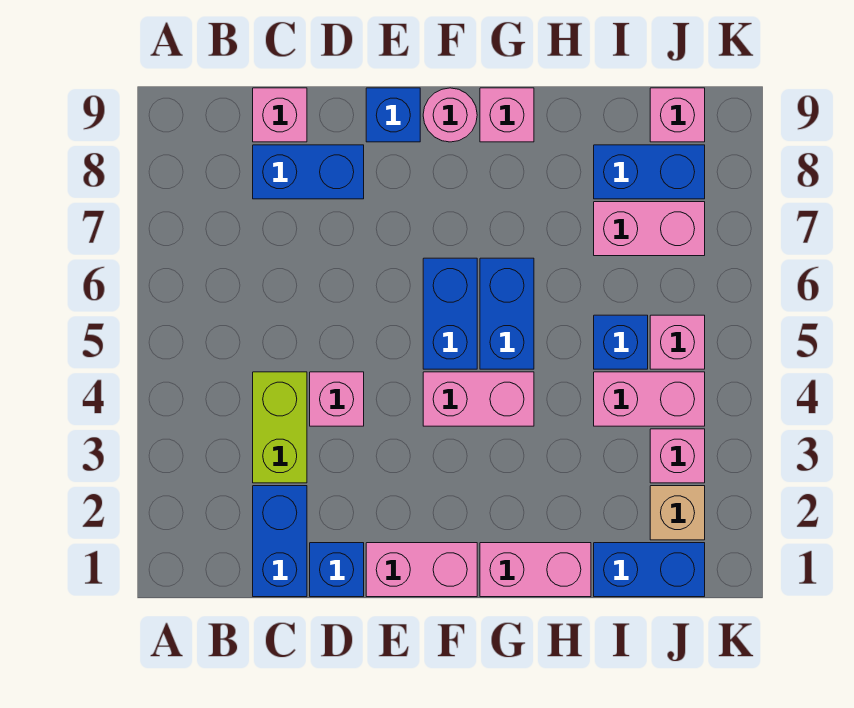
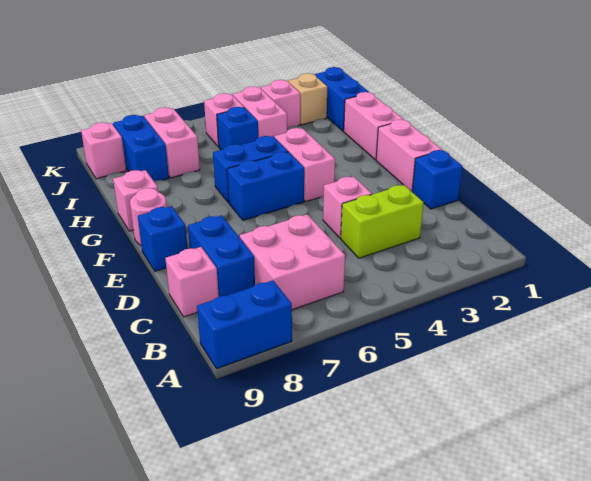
none -> pink brick B6:C7 level 1
blue brick C1:C2 level 1 -> blue brick A8:A9 level 1

